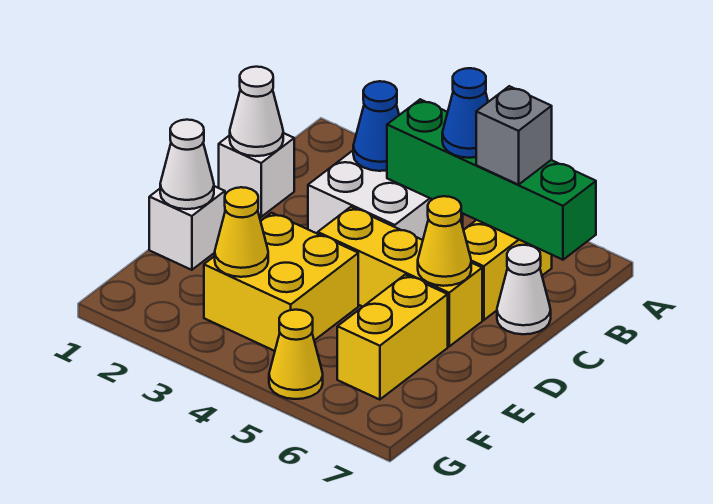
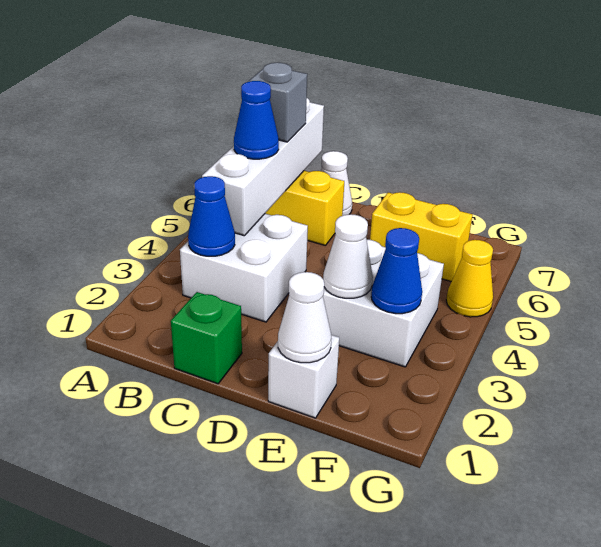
green brick B4:B7 level 2 -> white brick B4:B7 level 2
white brick C1 level 1 -> green brick C1 level 1
white cone C1 level 2 -> white cone E3 level 2
yellow brick D4:D6 level 1 -> none
yellow cone D6 level 2 -> none
yellow brick E3:F4 level 1 -> white brick E3:F4 level 1
yellow cone F3 level 2 -> blue cone F3 level 2

